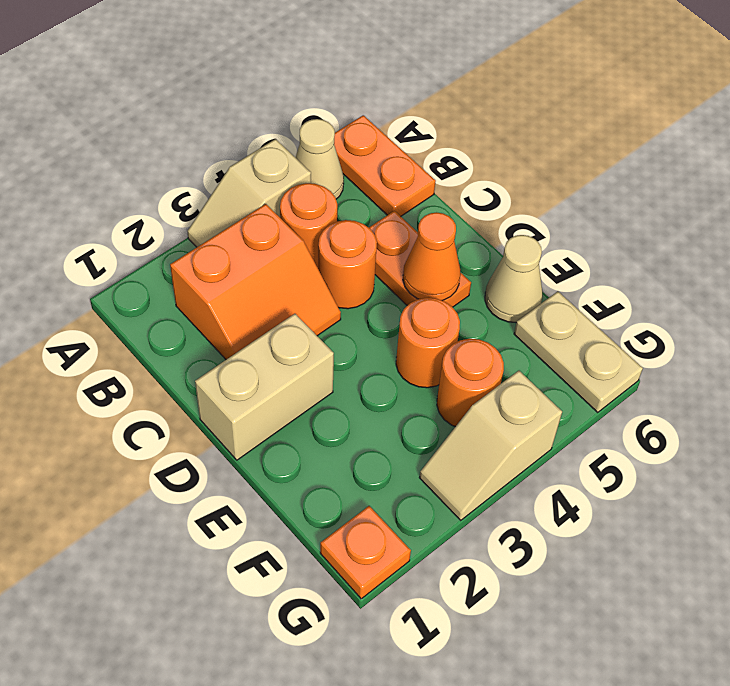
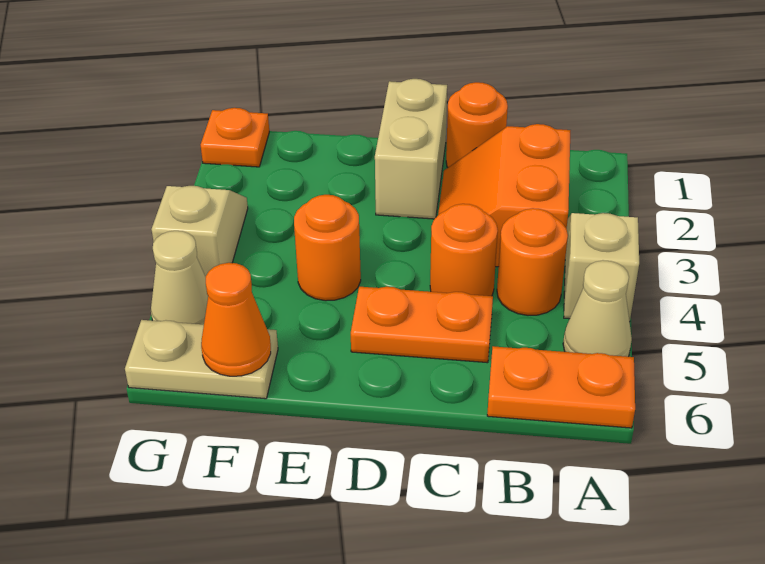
orange cone D5 level 2 -> orange cone F6 level 2
tan cone E6 level 1 -> tan cone G5 level 1
orange round brick F4 level 1 -> orange round brick C1 level 1

